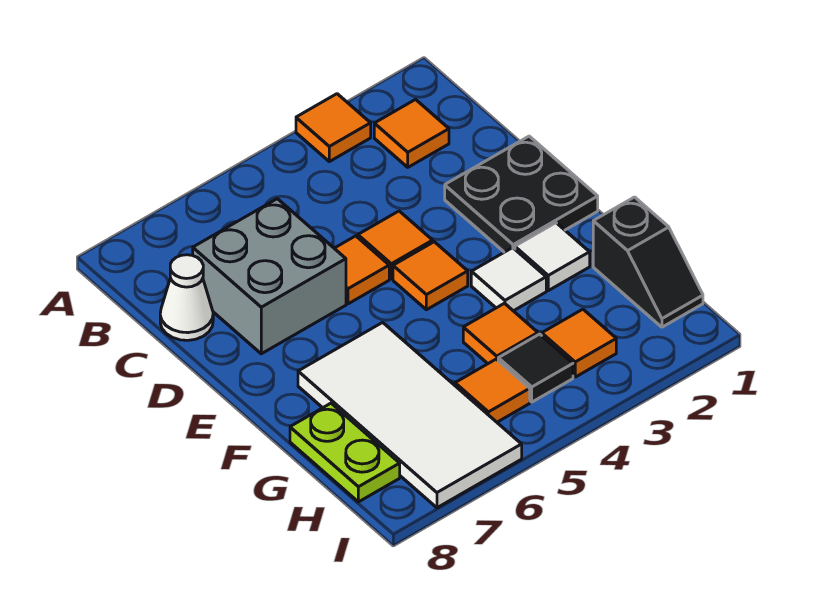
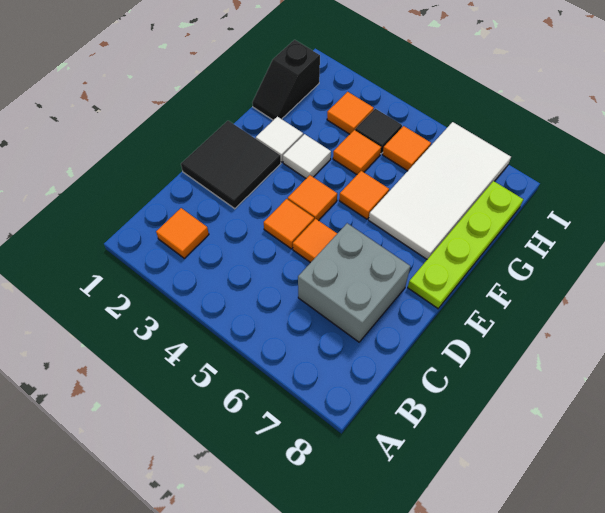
orange tile A3 level 1 -> orange tile F5 level 1
white cone C8 level 1 -> none
black plate D1:E2 level 1 -> black tile D1:E2 level 1
black slope G1:H1 level 1 top G -> black slope G1:H1 level 1 top H
lime plate G8:H8 level 1 -> lime plate E8:H8 level 1

